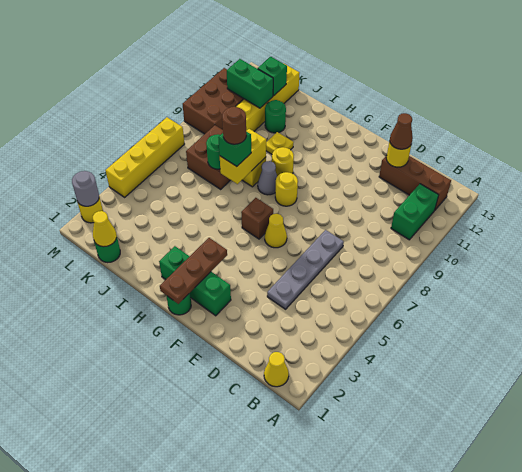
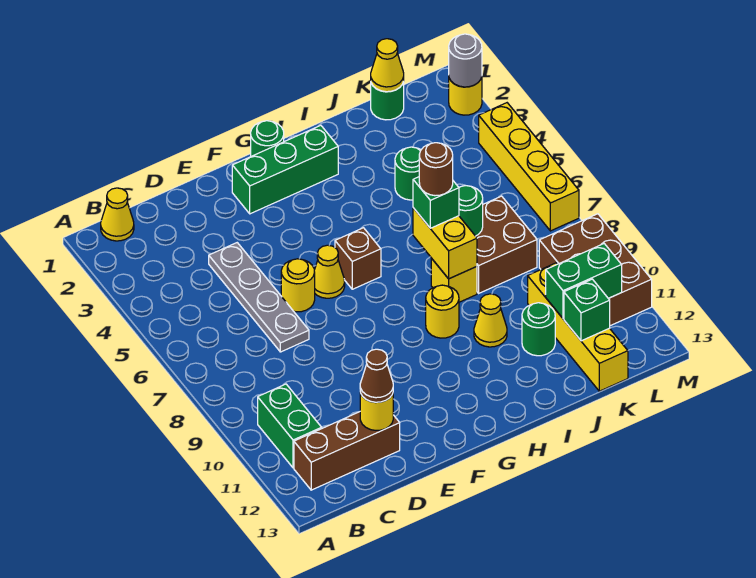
brown plate G1:G3 level 2 -> none
yellow round brick G8 level 1 -> yellow round brick E6 level 1
grey cone H8 level 1 -> none
yellow plate I10 level 1 -> yellow cone I10 level 1
none -> green round brick J4 level 1

